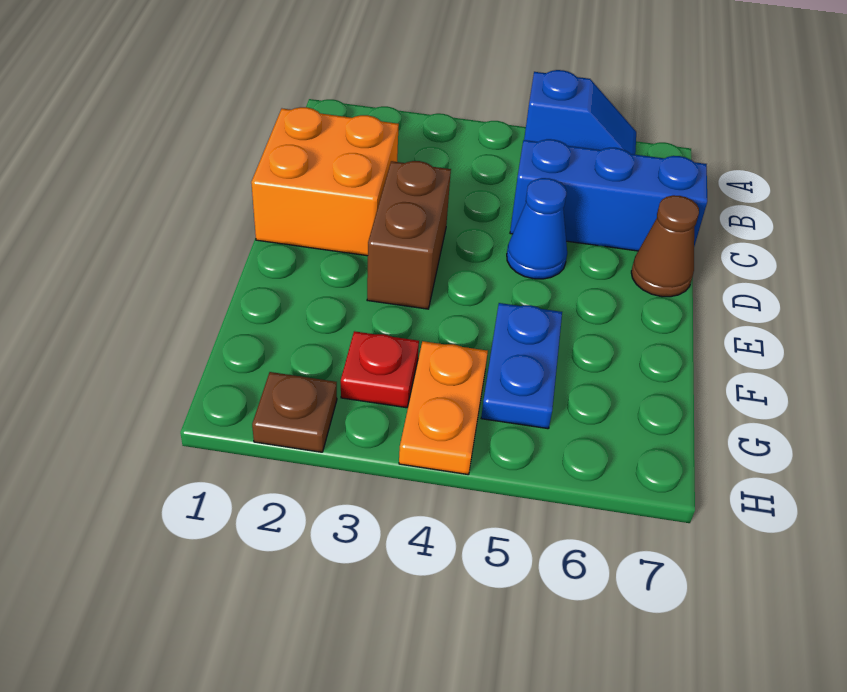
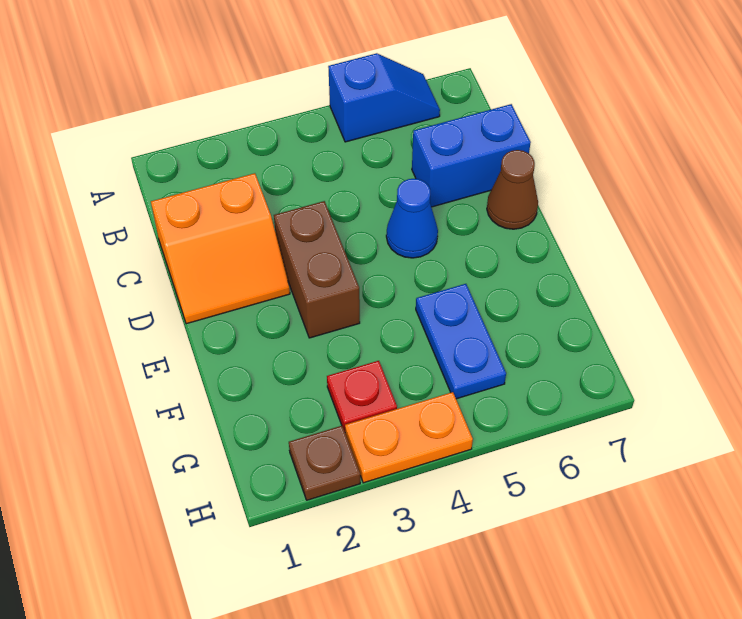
orange brick C1:D2 level 1 -> orange slope C1:D2 level 1 top C
blue brick C5:C7 level 1 -> blue brick C6:C7 level 1
orange plate G4:H4 level 1 -> orange plate H3:H4 level 1

